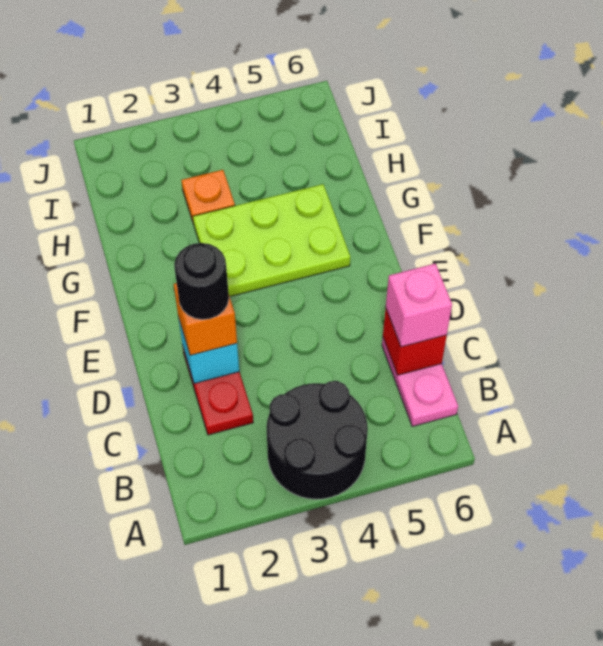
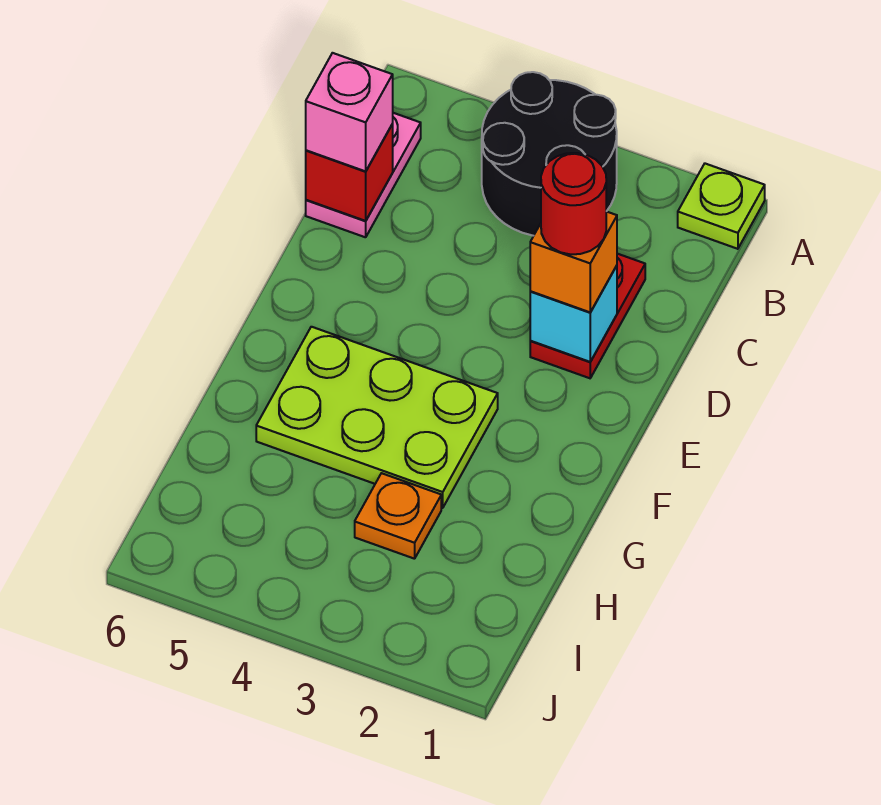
none -> lime plate A1 level 1
black round brick D2 level 4 -> red round brick D2 level 4

